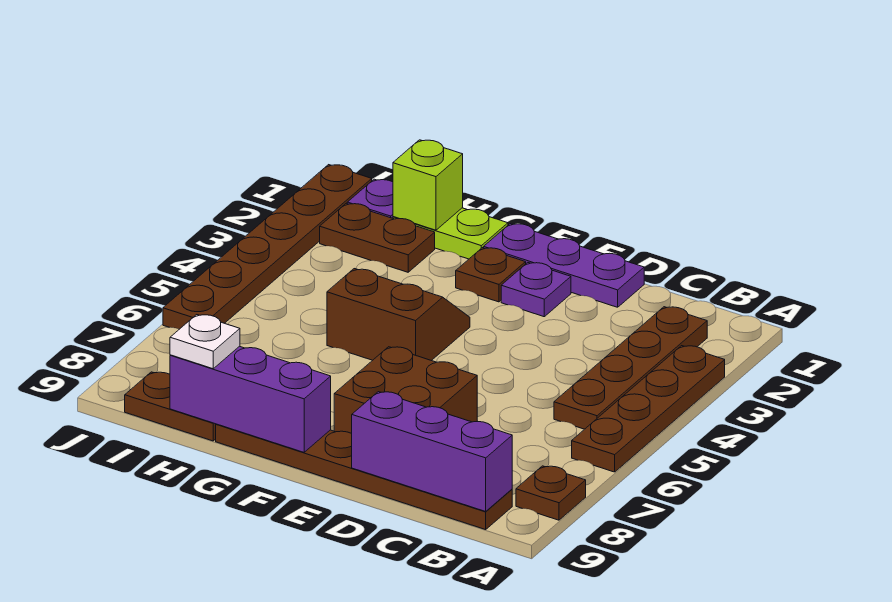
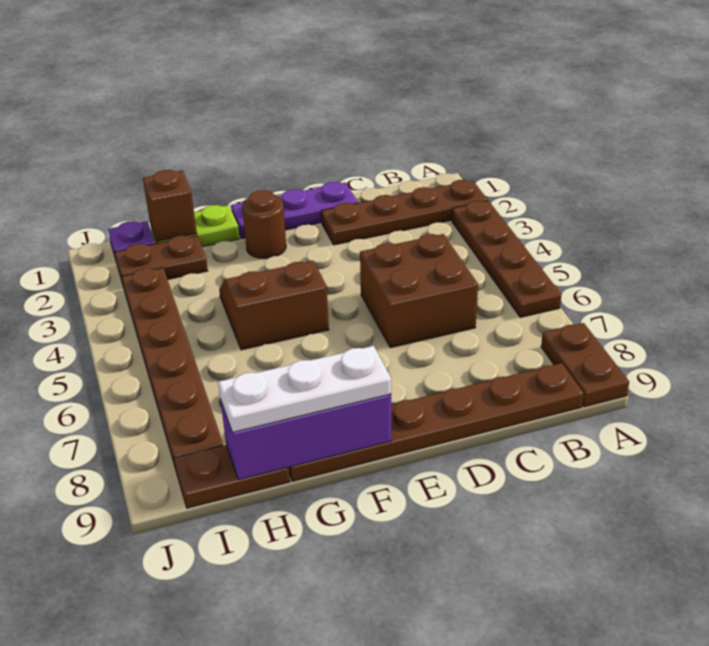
brown plate A8 level 1 -> brown plate A8:A9 level 1
brown plate B2:B5 level 1 -> brown plate A2:D2 level 1
purple brick B9:D9 level 2 -> none
brown brick D7:E8 level 1 -> brown brick C5:D6 level 1
purple plate E2 level 1 -> none
brown plate F2 level 1 -> brown round brick F2 level 1
lime brick H1 level 2 -> brown brick H1 level 2
white plate H9 level 3 -> white plate F9:H9 level 3
brown plate J1:J6 level 1 -> brown plate I3:I8 level 1

